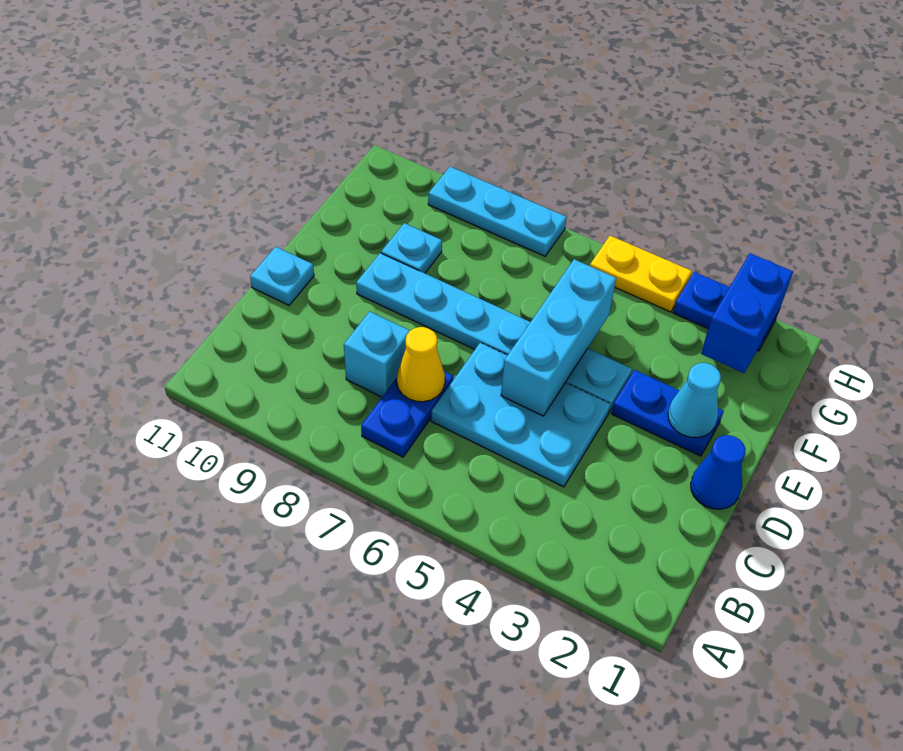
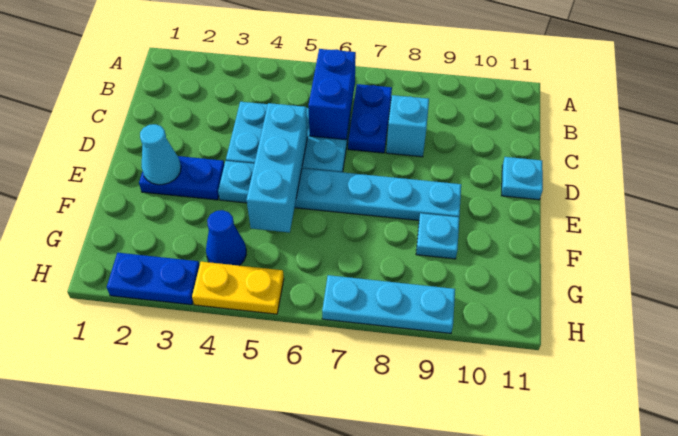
yellow cone C7 level 2 -> none
blue cone D1 level 1 -> blue cone G4 level 1
blue brick G2:H2 level 2 -> blue brick B6:C6 level 2

